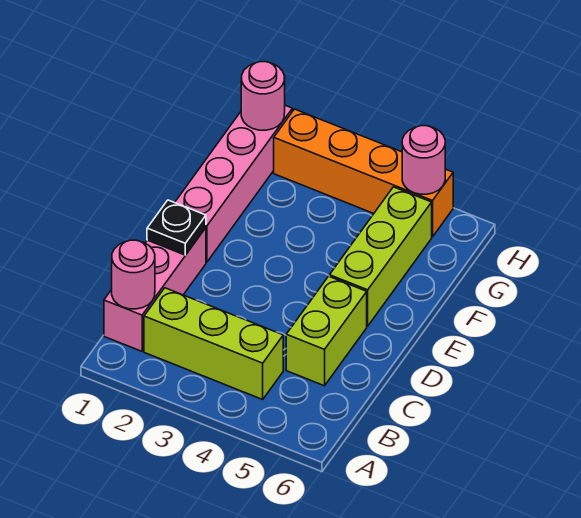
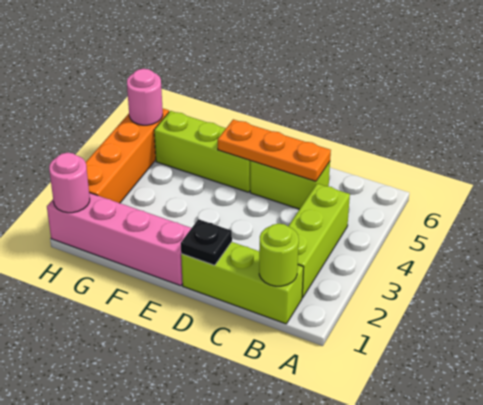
pink brick B1:D1 level 1 -> lime brick B1:D1 level 1
pink round brick B1 level 2 -> lime round brick B1 level 2
none -> orange plate C5:E5 level 2

